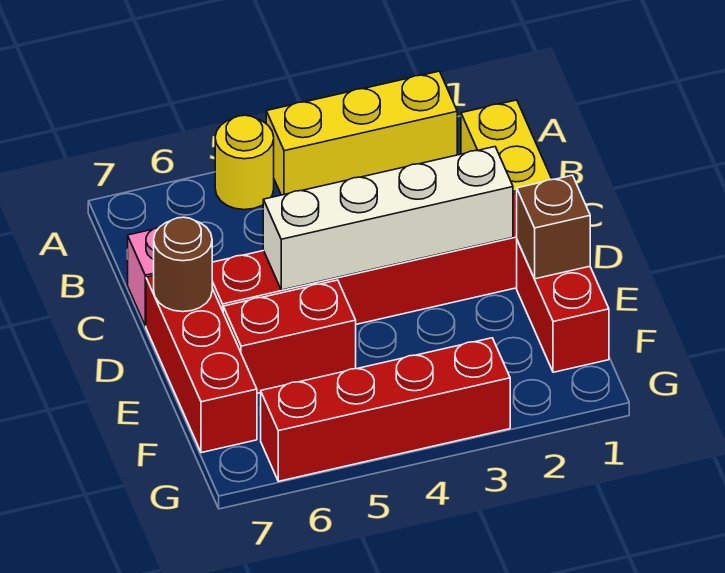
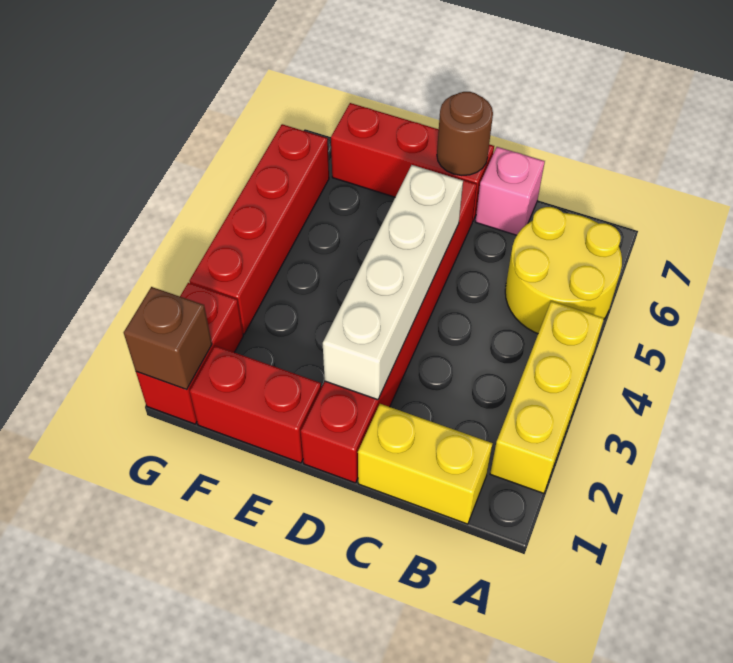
yellow round brick A5 level 1 -> yellow round brick A5:B6 level 1
brown brick E1 level 2 -> brown brick G1 level 2
red brick E5:E6 level 1 -> red brick G1:G2 level 1

